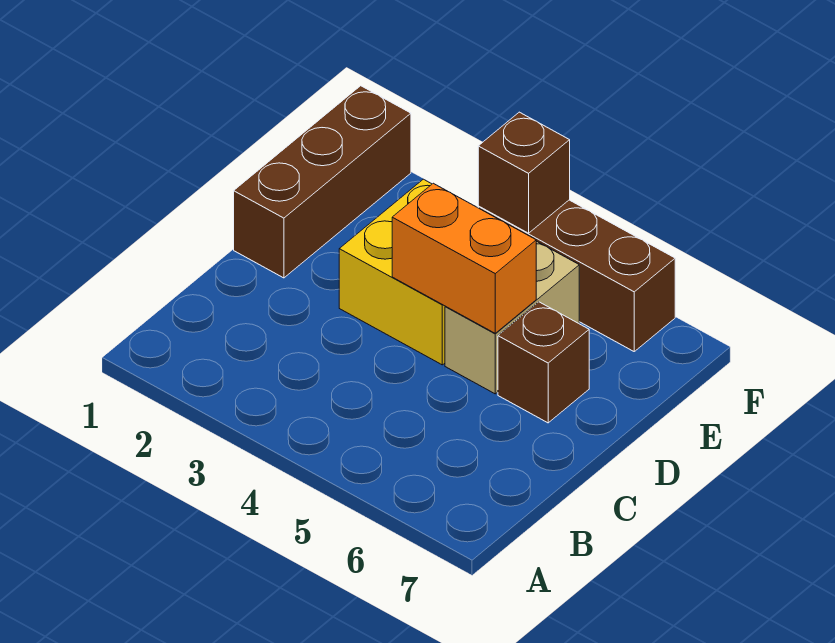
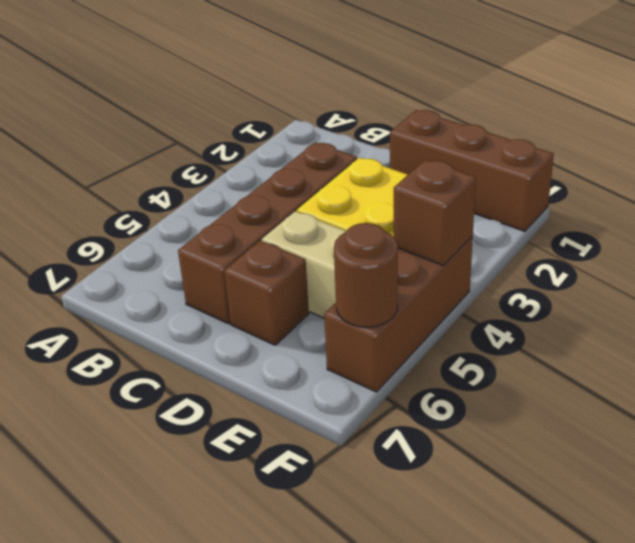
none -> brown brick C3:C6 level 1
orange brick D4:D5 level 2 -> none
none -> brown round brick F6 level 2

